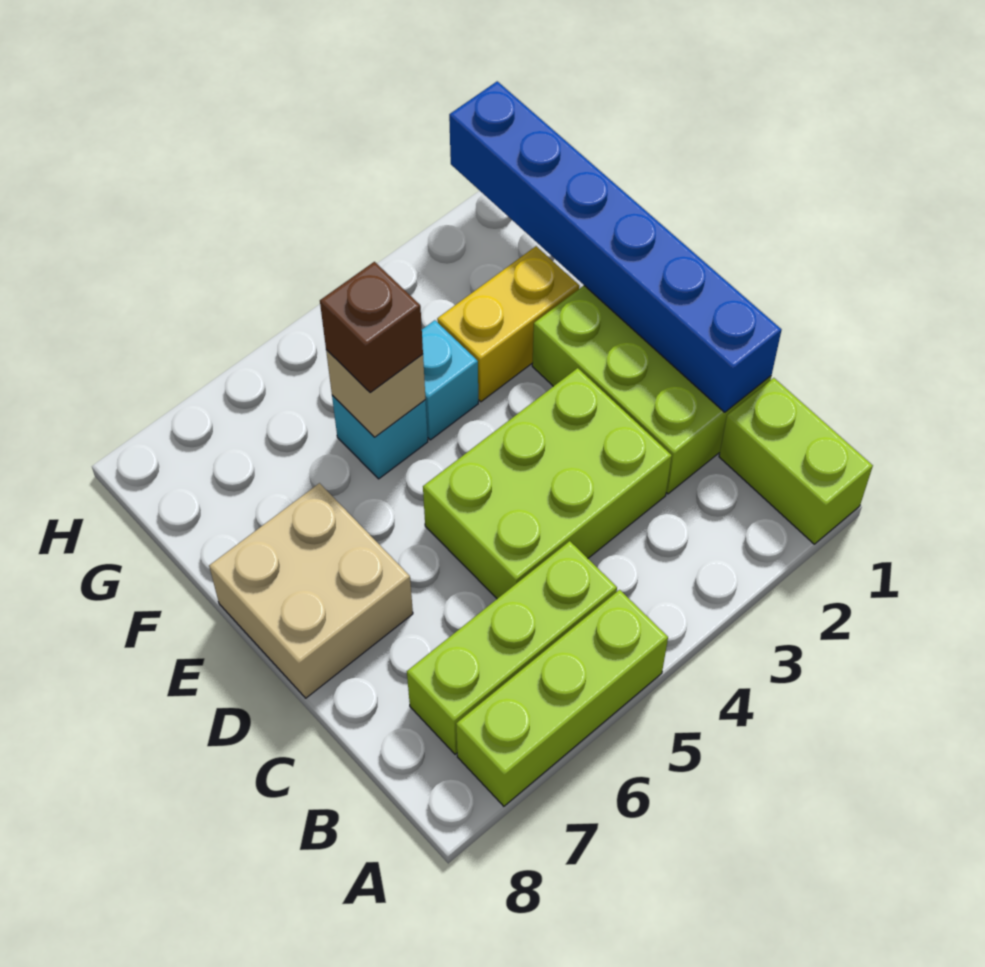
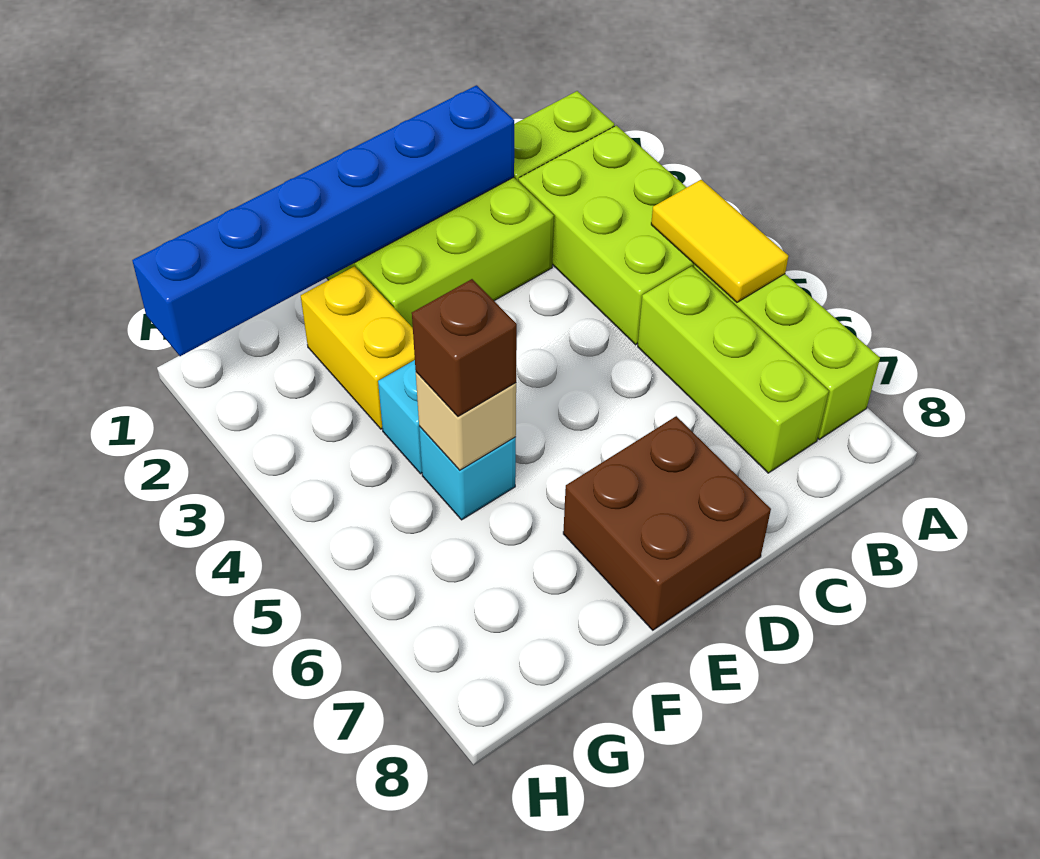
none -> yellow tile A4:A5 level 2
lime brick C3:D5 level 1 -> lime brick A2:B4 level 1
tan brick D7:E8 level 1 -> brown brick D7:E8 level 1

